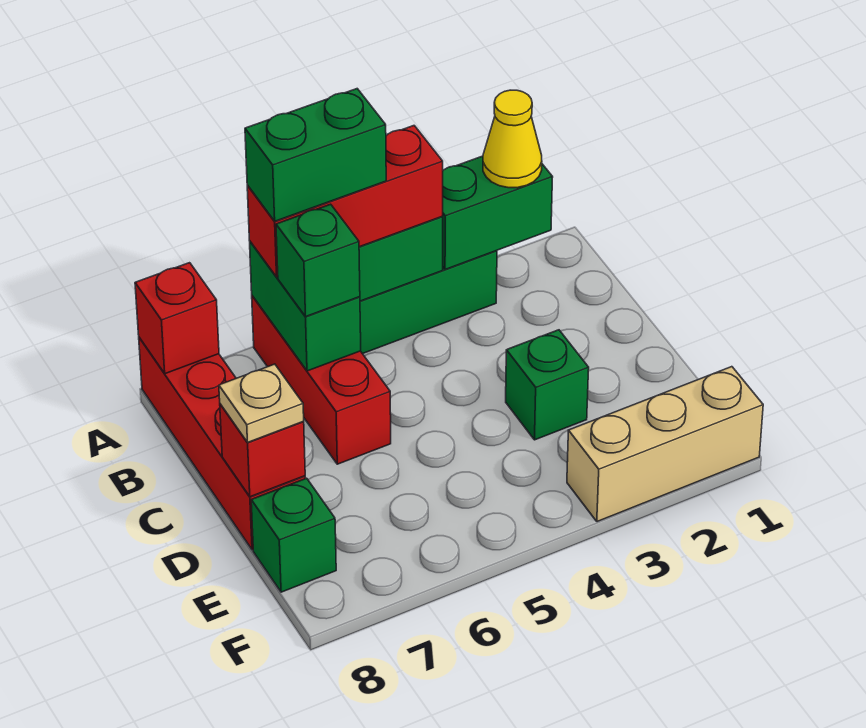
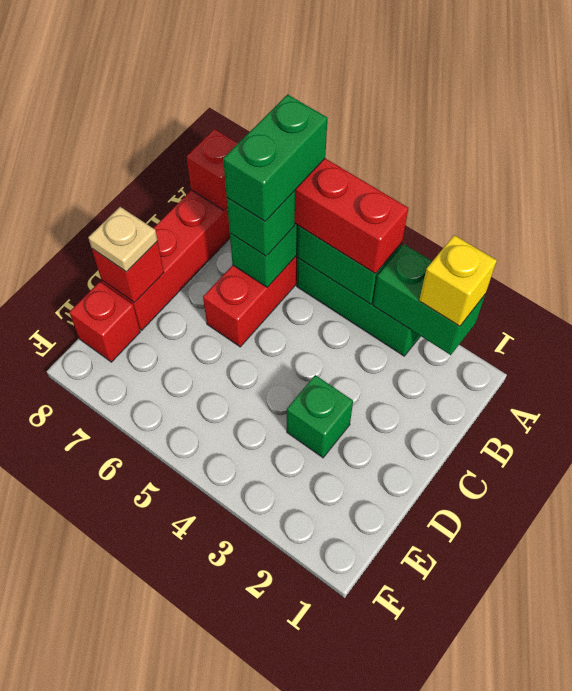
yellow cone A2 level 3 -> yellow brick A2 level 3
green brick A5:A6 level 4 -> green brick A6:B6 level 4
green brick E8 level 1 -> red brick E8 level 1
tan brick F1:F3 level 1 -> none

